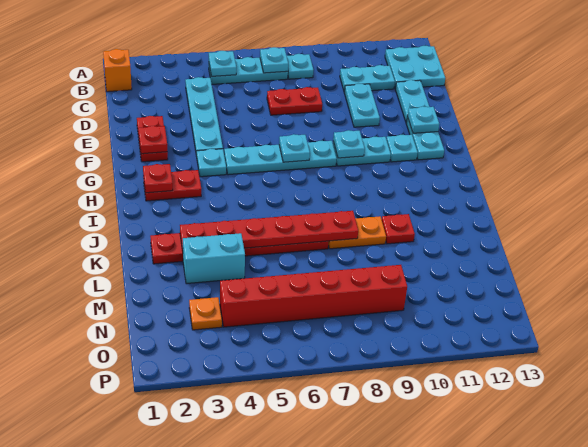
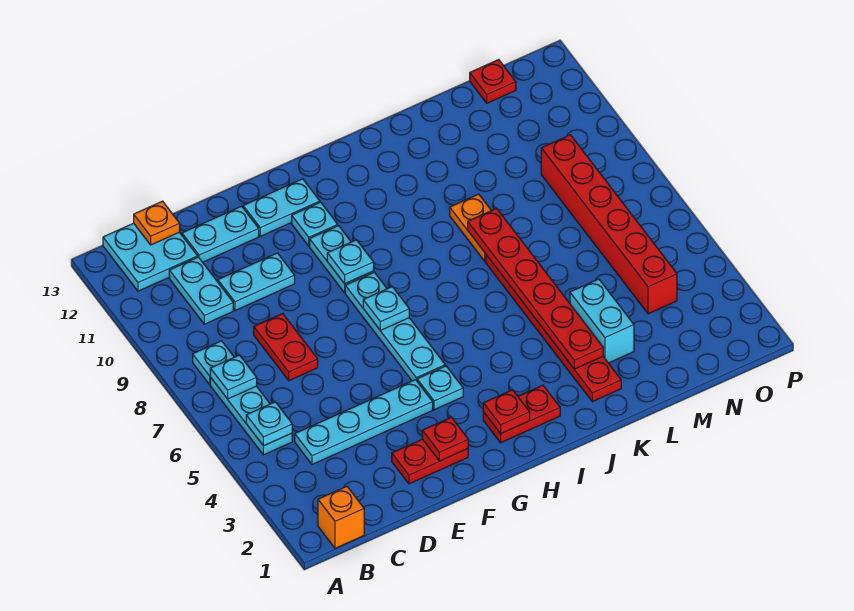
cyan plate F12 level 2 -> none
red plate H2:H3 level 1 -> red plate H2:I2 level 1
red plate K10 level 1 -> red plate N13 level 1
orange plate N3 level 1 -> orange plate C13 level 2

